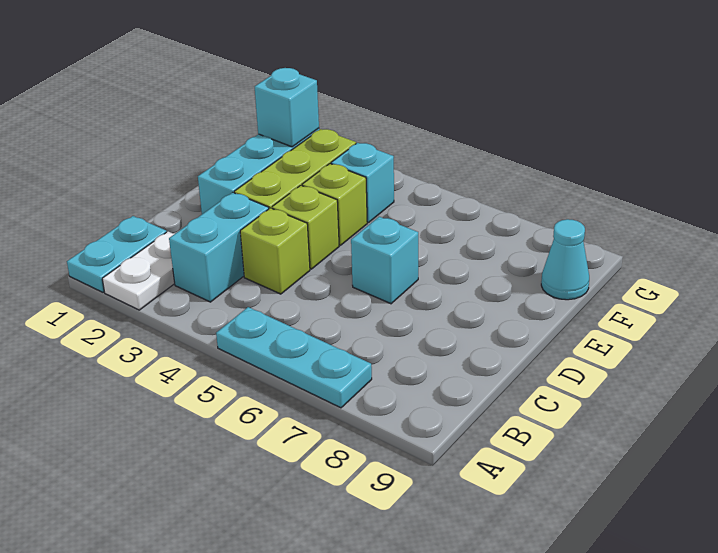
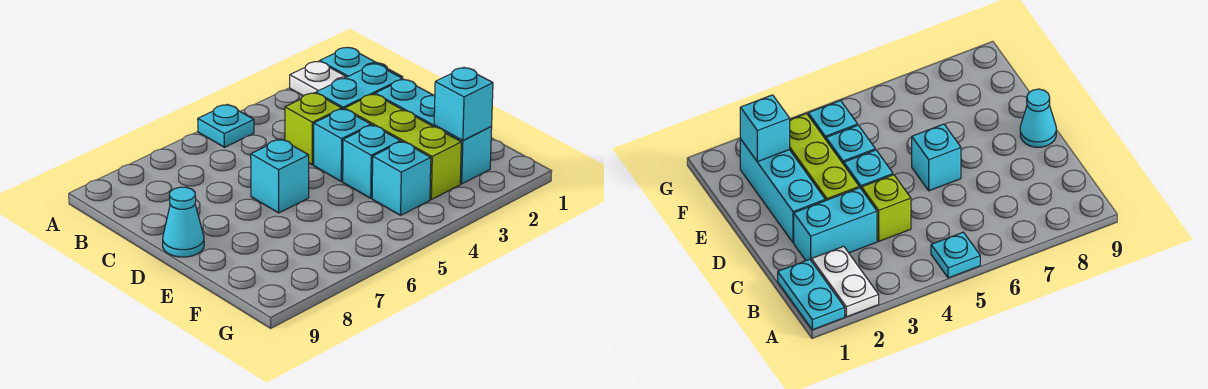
cyan plate A5:A7 level 1 -> cyan plate A5 level 1
cyan brick B3:C3 level 1 -> cyan brick C2:C3 level 1
lime brick D4 level 1 -> cyan brick D4 level 1
lime brick E4 level 1 -> cyan brick E4 level 1
cyan cone F9 level 1 -> cyan cone D9 level 1

